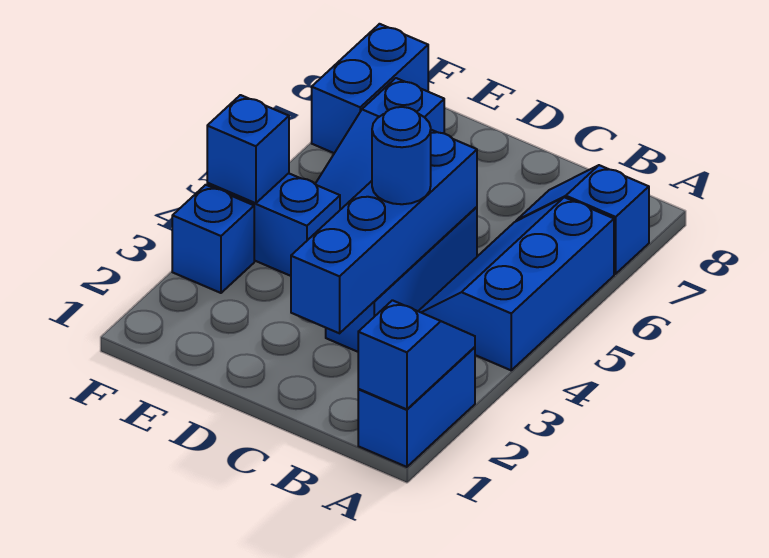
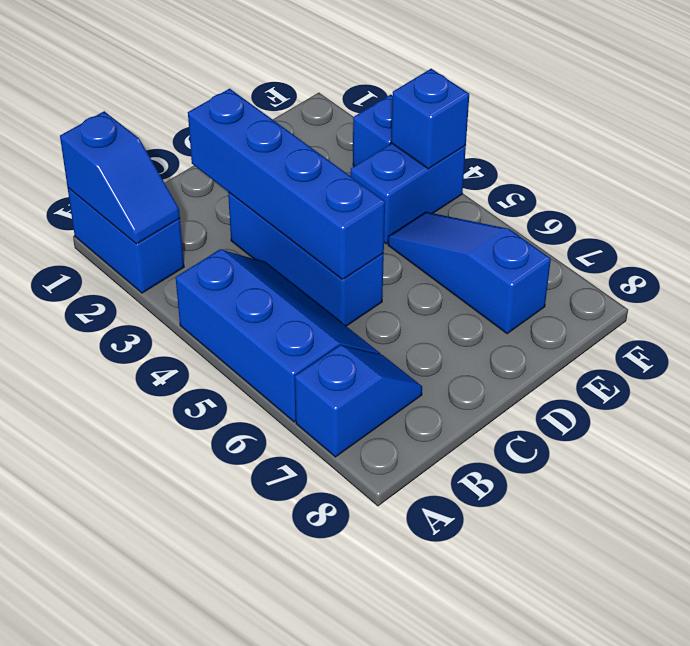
blue round brick C4 level 3 -> none
blue brick F7:F8 level 1 -> none

